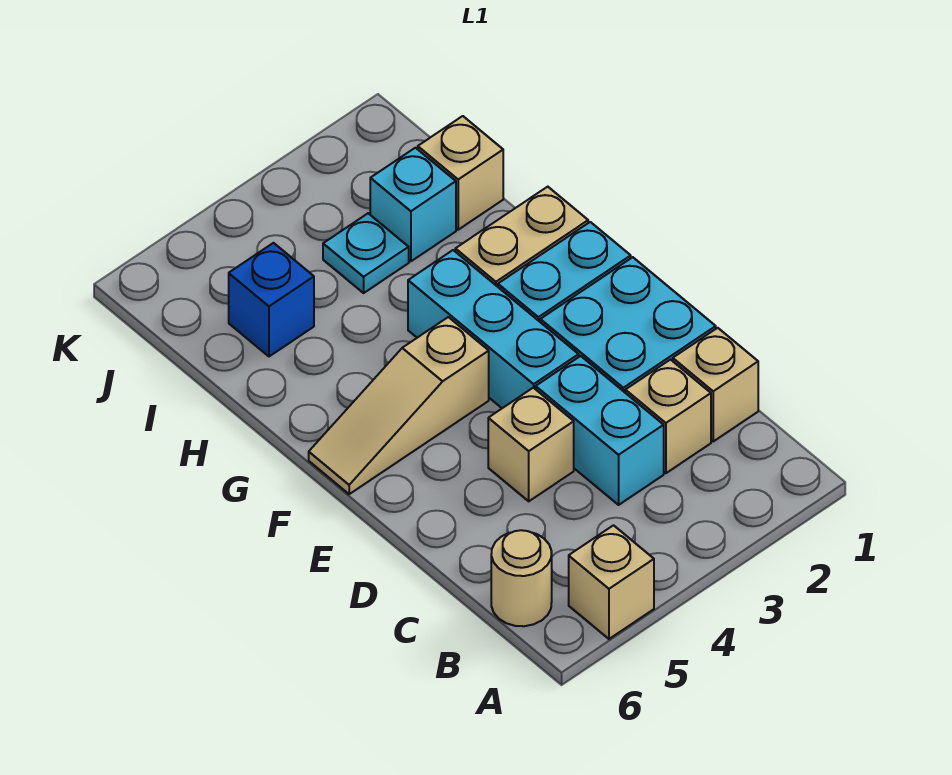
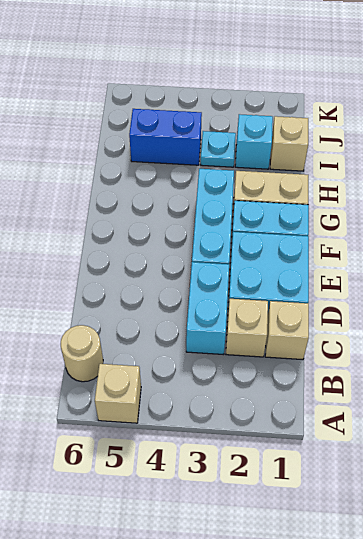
tan brick D4 level 1 -> none
tan slope F4:F6 level 1 top 4 -> none
blue brick I5 level 1 -> blue brick I4:I5 level 1

